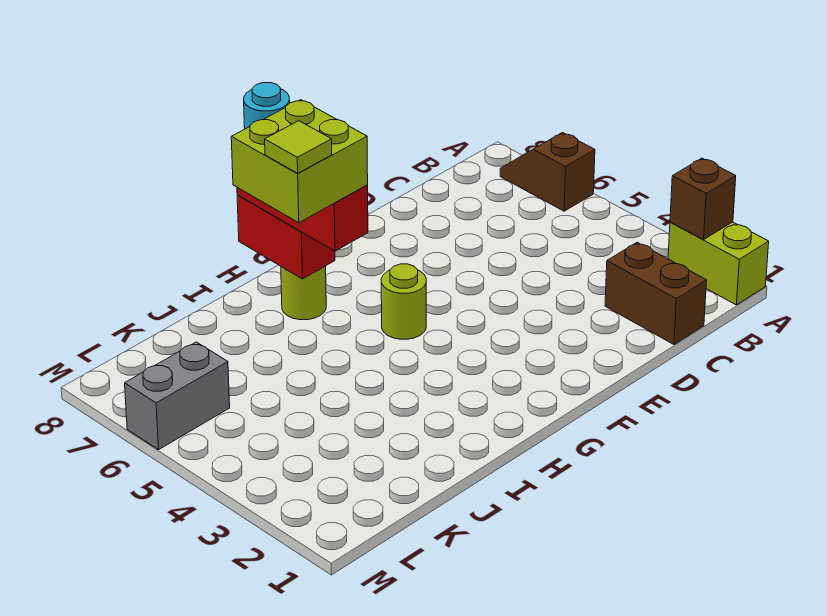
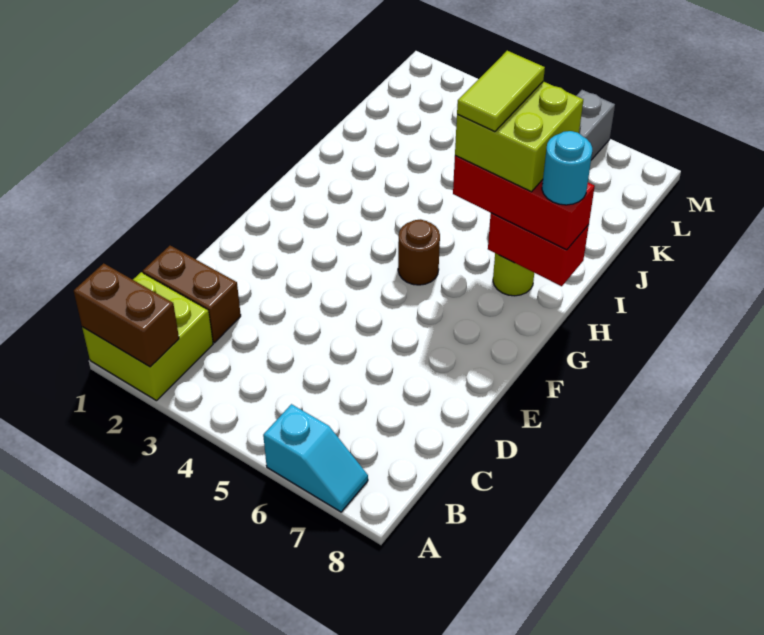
lime brick A1:A2 level 1 -> lime brick A1:B2 level 1
brown brick A2 level 2 -> brown brick A1:A2 level 2
brown slope A6:A7 level 1 top 6 -> cyan slope A6:A7 level 1 top 6
lime round brick G5 level 1 -> brown round brick G5 level 1
lime tile I6 level 5 -> lime tile H6:I6 level 5

